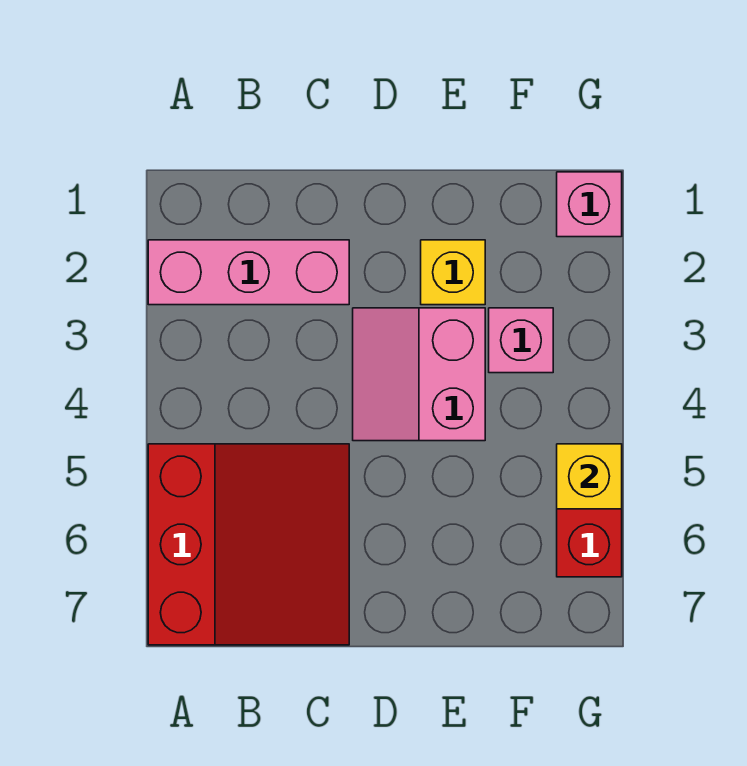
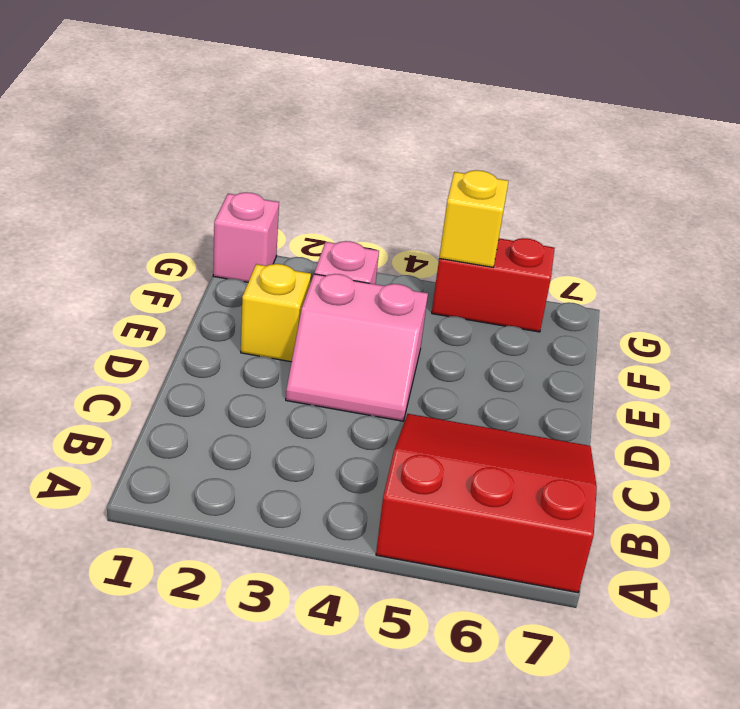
pink brick A2:C2 level 1 -> none

